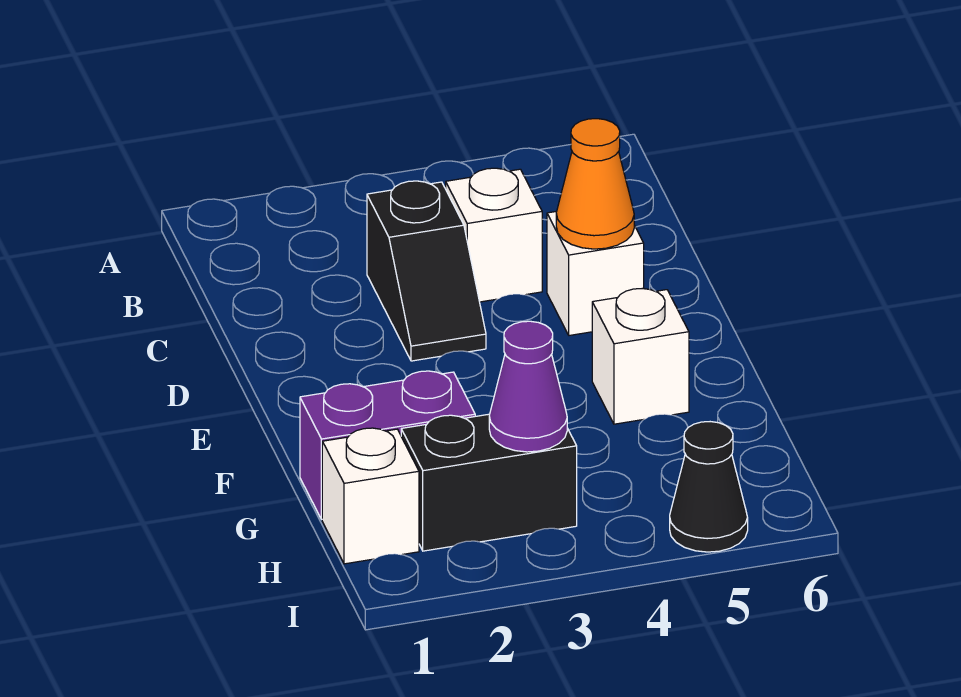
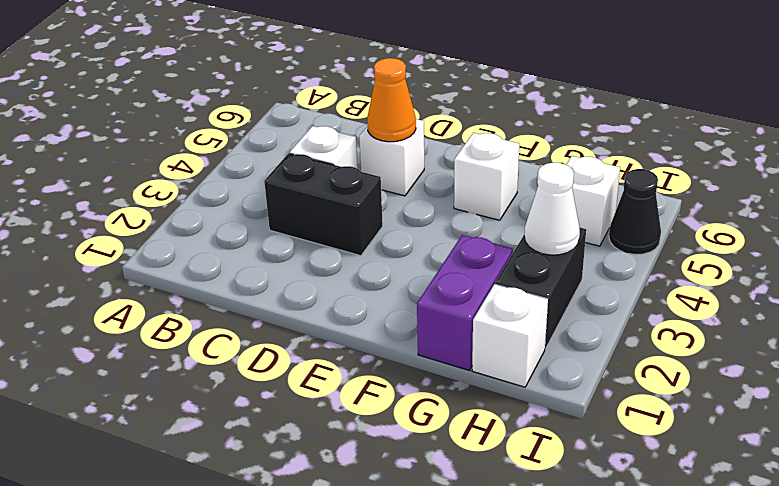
black slope C3:D3 level 1 top C -> black brick C3:D3 level 1
purple cone H3 level 2 -> white cone H3 level 2
none -> white brick H5 level 1

